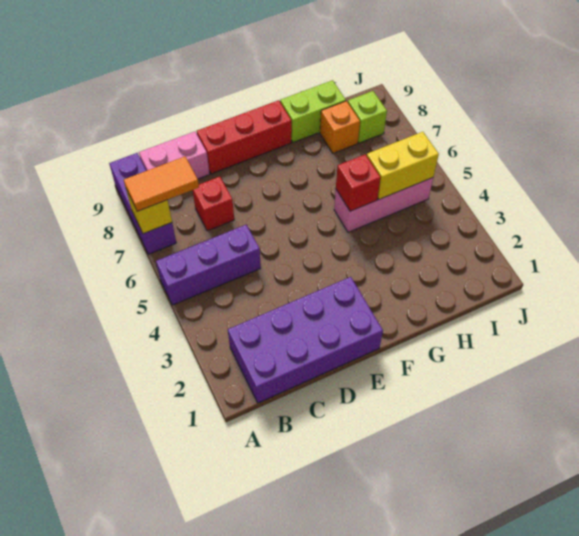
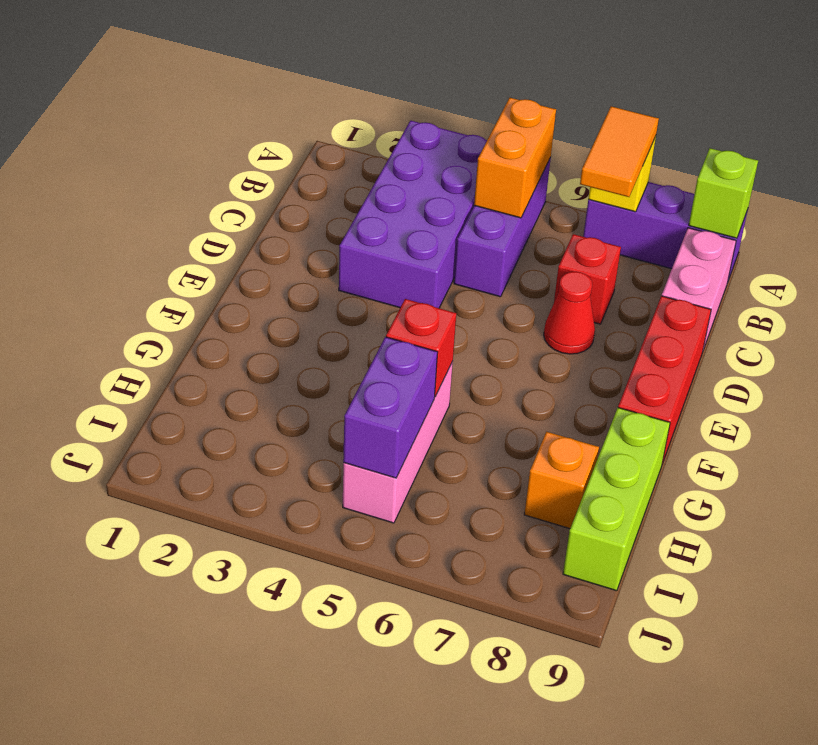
none -> orange brick A5:B5 level 2
purple brick B1:E2 level 1 -> purple brick A3:D4 level 1
none -> red cone D7 level 1
lime brick G9:H9 level 1 -> lime brick G9:I9 level 1
yellow brick H5:I5 level 2 -> purple brick H5:I5 level 2
lime brick I8 level 1 -> lime brick A9 level 2

